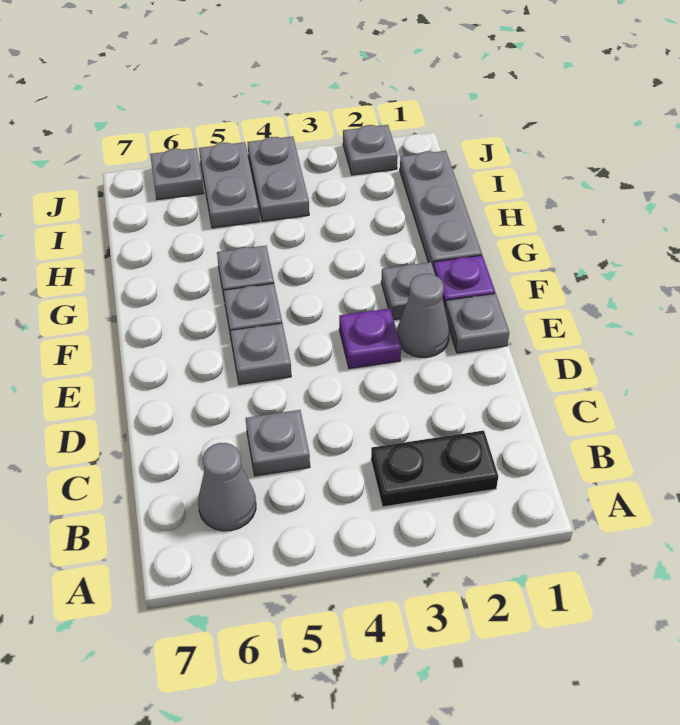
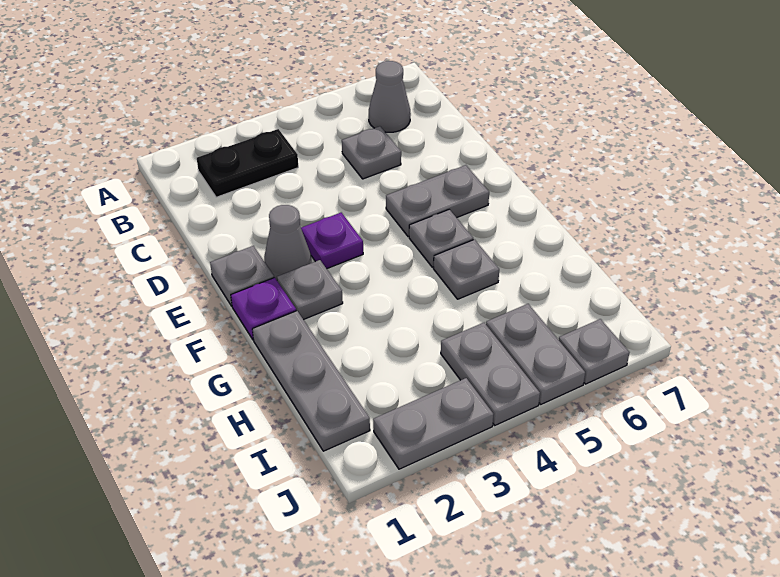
grey plate E5 level 1 -> grey plate E5:E6 level 1
grey plate J2 level 1 -> grey plate J2:J3 level 1

